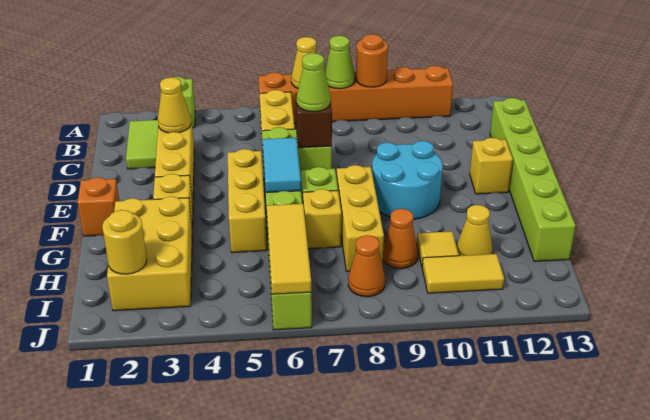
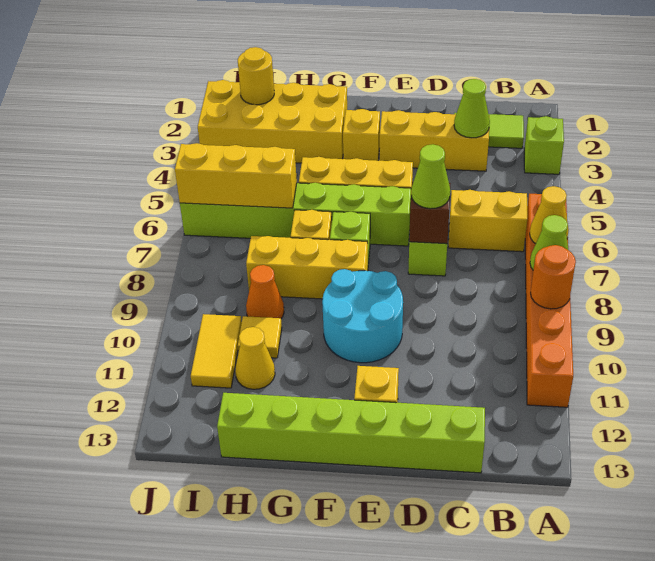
yellow cone C3 level 2 -> lime cone C3 level 2
cyan tile E6:F6 level 2 -> none
orange brick F1 level 1 -> none
yellow brick G2:I3 level 1 -> yellow brick G2:J3 level 1
yellow tile H6:J6 level 2 -> yellow brick H6:J6 level 2
orange cone I8 level 1 -> none

